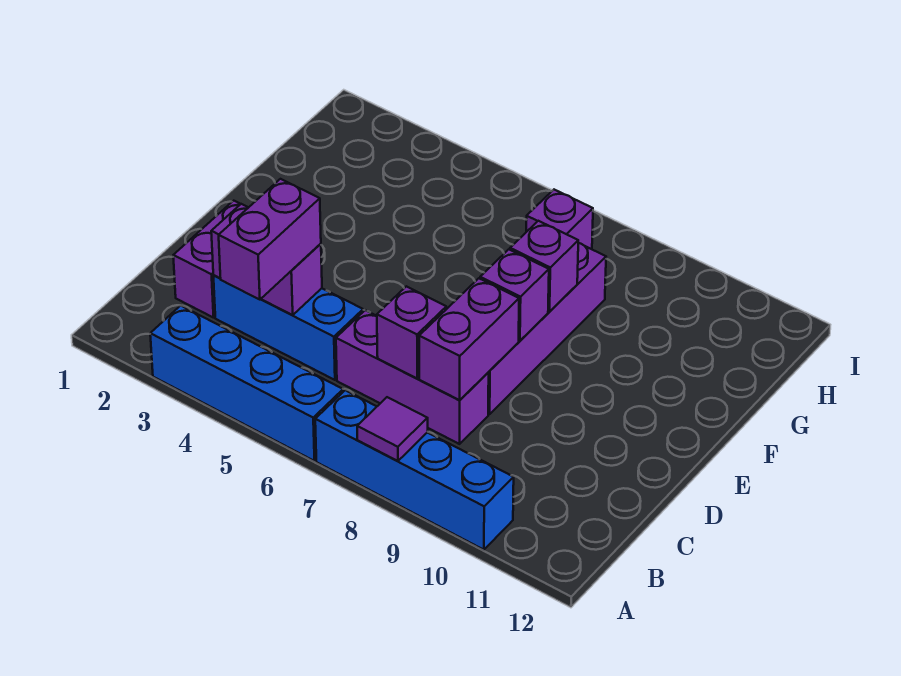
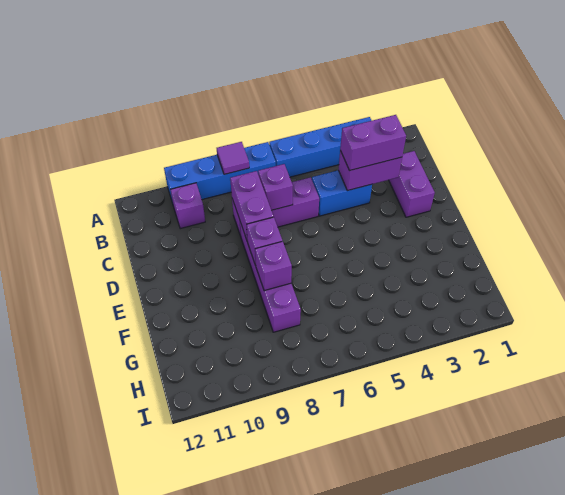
purple brick B4:C4 level 3 -> purple brick C3:C4 level 3
blue brick C3:C5 level 1 -> blue brick C4:C5 level 1
purple brick H7 level 1 -> purple brick B10 level 1

